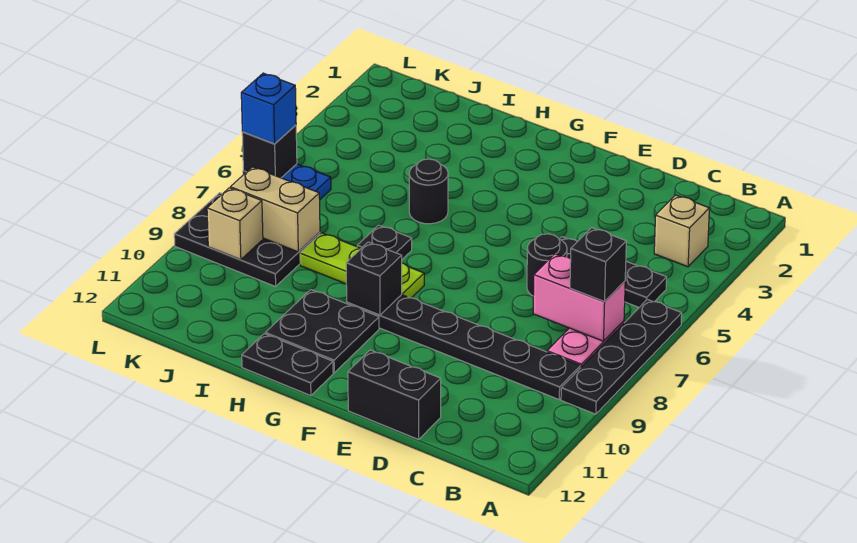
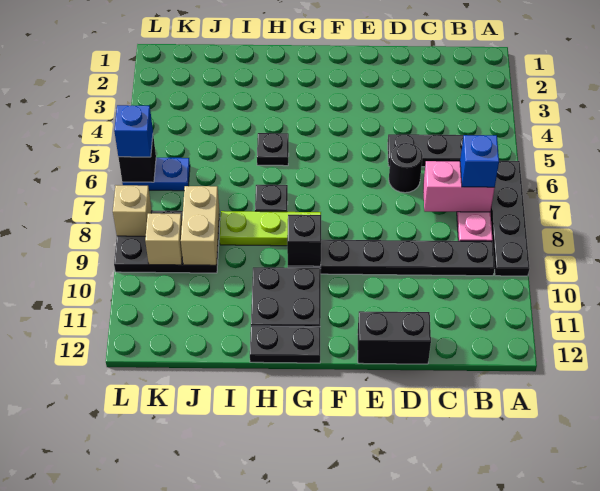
tan brick B3 level 1 -> tan brick L8 level 2
black brick B7 level 3 -> blue brick B7 level 3
black round brick H5 level 1 -> black plate H5 level 1
tan brick J8:K8 level 2 -> tan brick J8:J9 level 2

